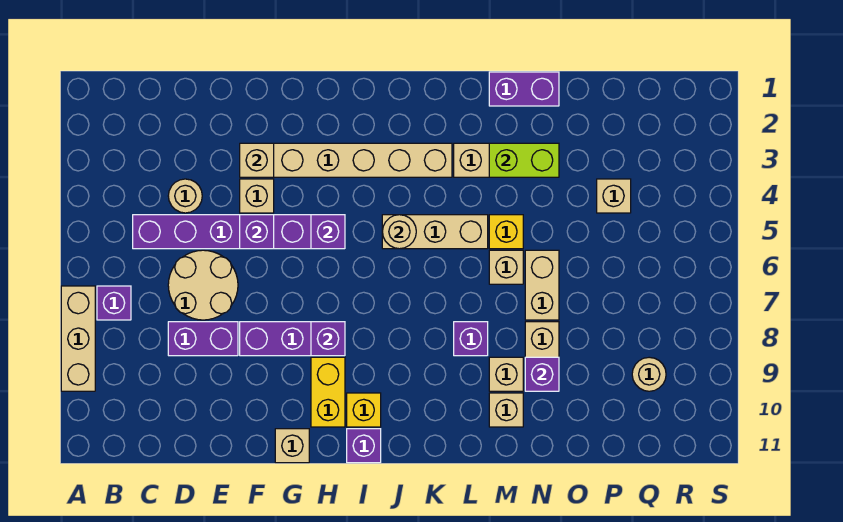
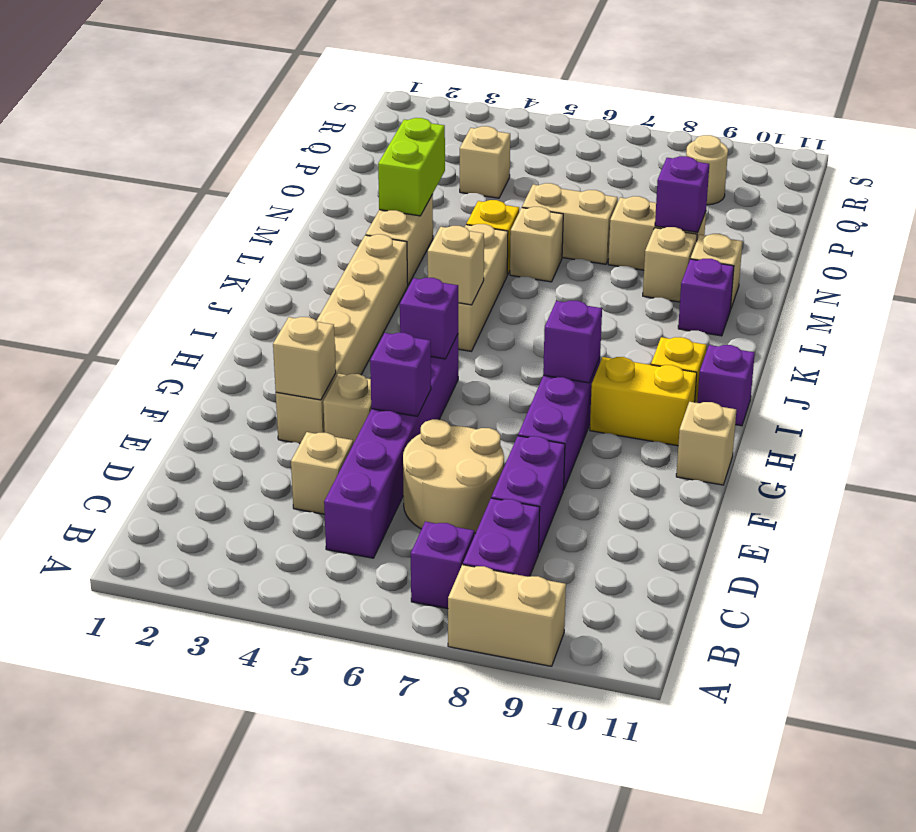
tan brick A7:A9 level 1 -> tan brick A8:A9 level 1
tan round brick D4 level 1 -> tan brick D4 level 1
tan round brick J5 level 2 -> tan brick J5 level 2
purple brick L8 level 1 -> purple brick L10 level 1
purple brick M1:N1 level 1 -> purple brick B8:C8 level 1

